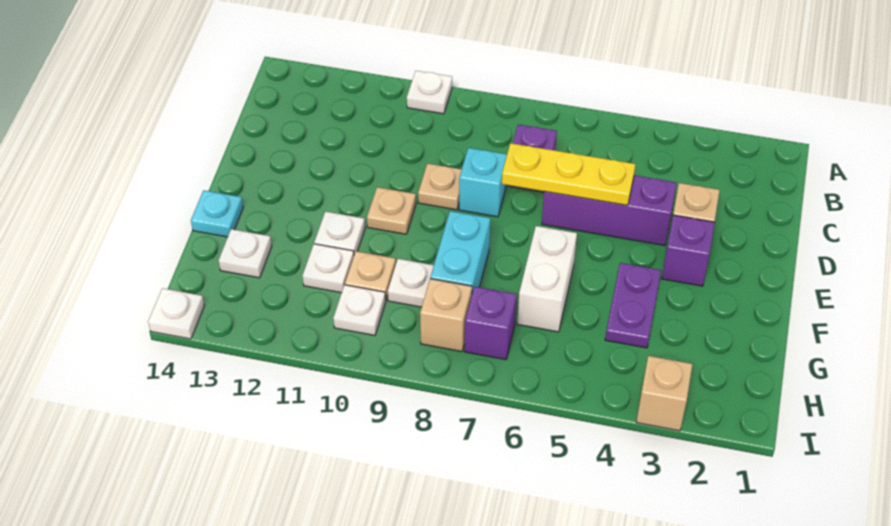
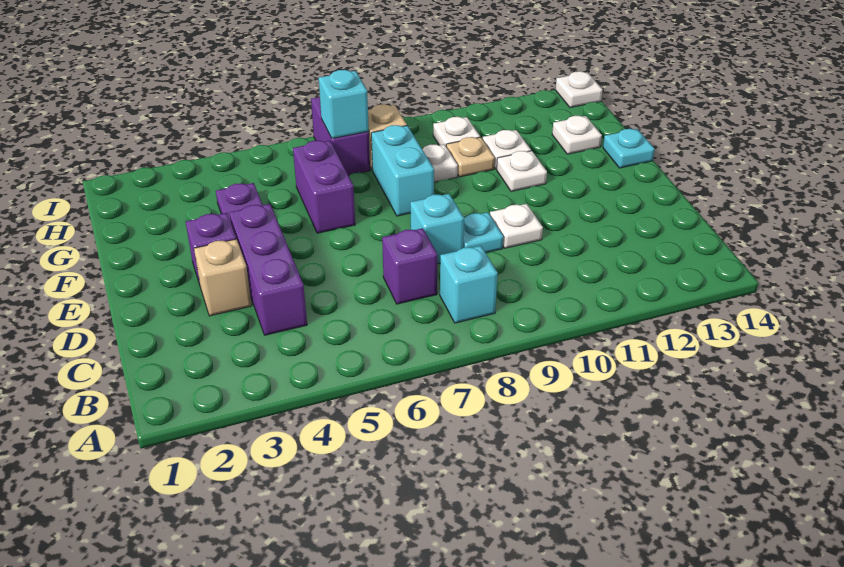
white plate A10 level 1 -> white plate D10 level 1
none -> cyan brick B8 level 1
purple brick D4:D6 level 1 -> purple brick C4:E4 level 1
yellow plate D5:D7 level 2 -> none
tan plate D9 level 1 -> cyan plate D9 level 1
tan plate E10 level 1 -> none
white brick F6:G6 level 1 -> purple brick F6:G6 level 1
purple brick H7 level 1 -> purple brick H7:I7 level 1
none -> cyan brick H7 level 2
tan brick I3 level 1 -> none

